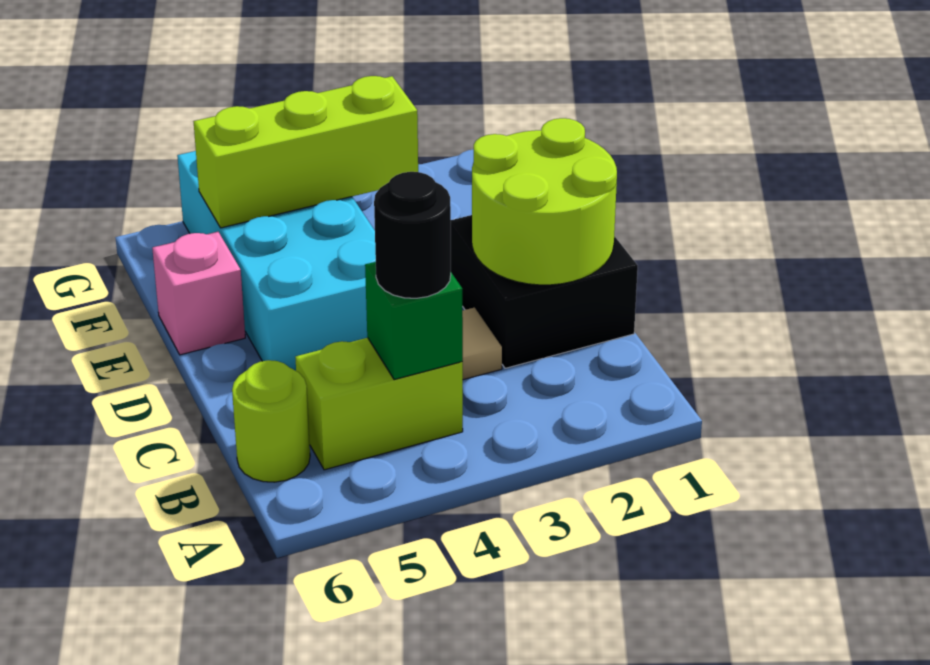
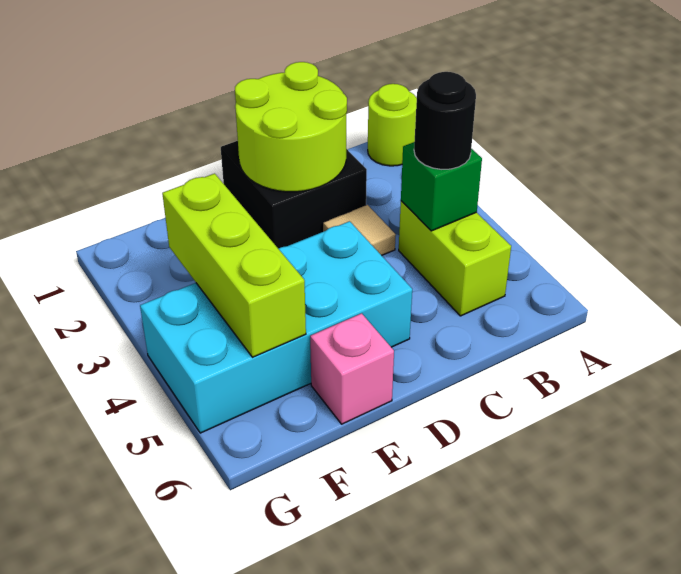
lime round brick B6 level 1 -> lime round brick A1 level 1

